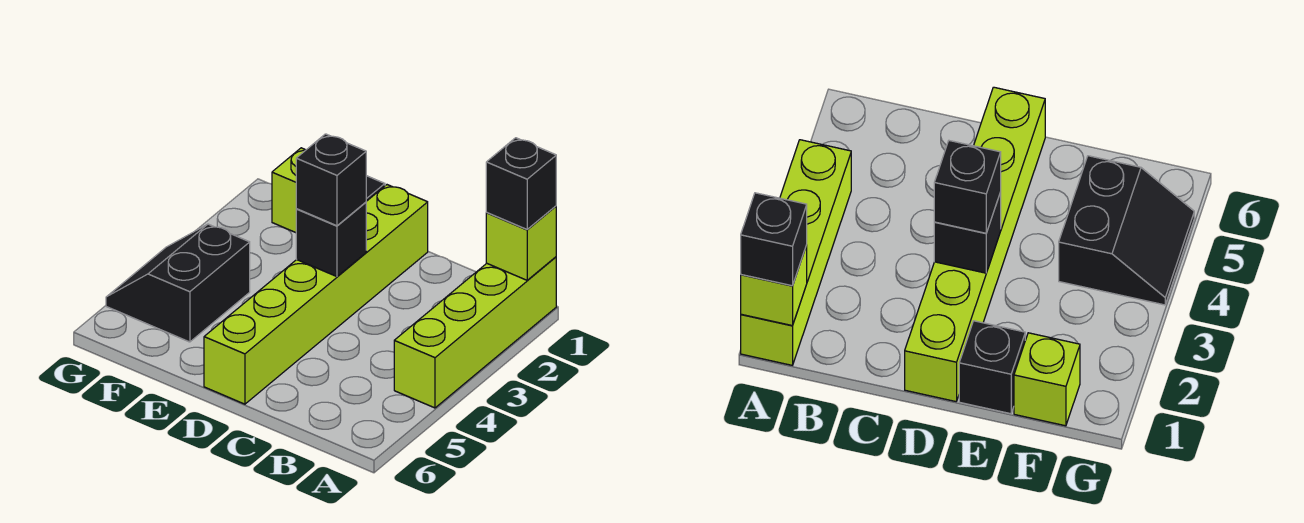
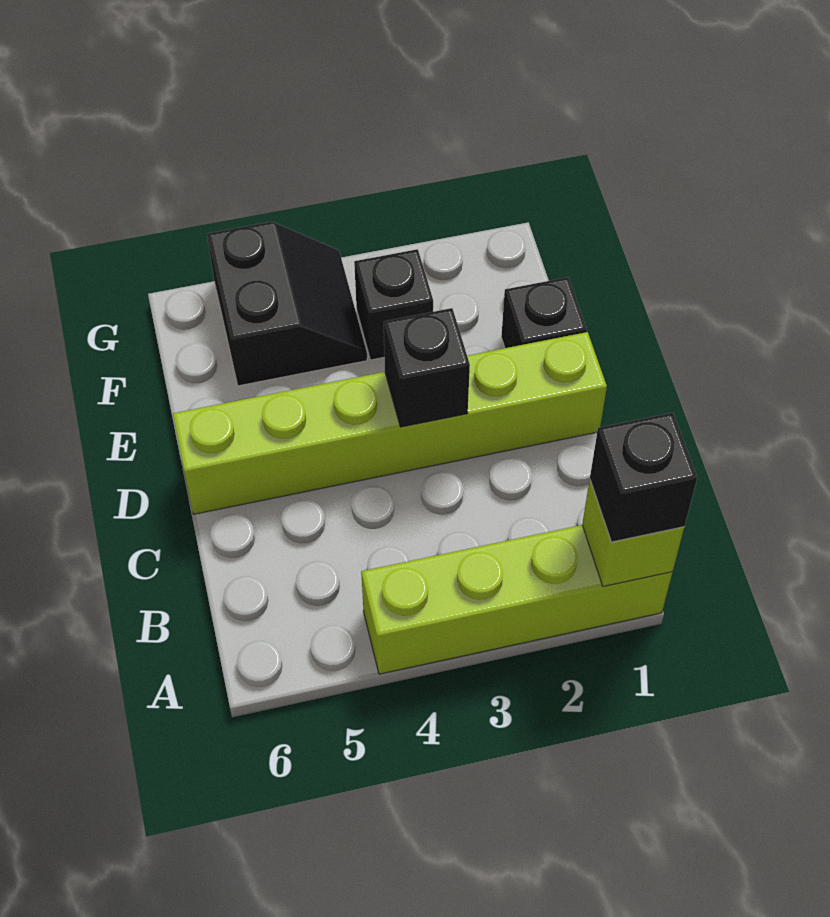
black brick D3 level 3 -> black brick F3 level 1
lime brick F1 level 1 -> none
black slope F4:G5 level 1 top F -> black slope F4:G5 level 1 top 5

